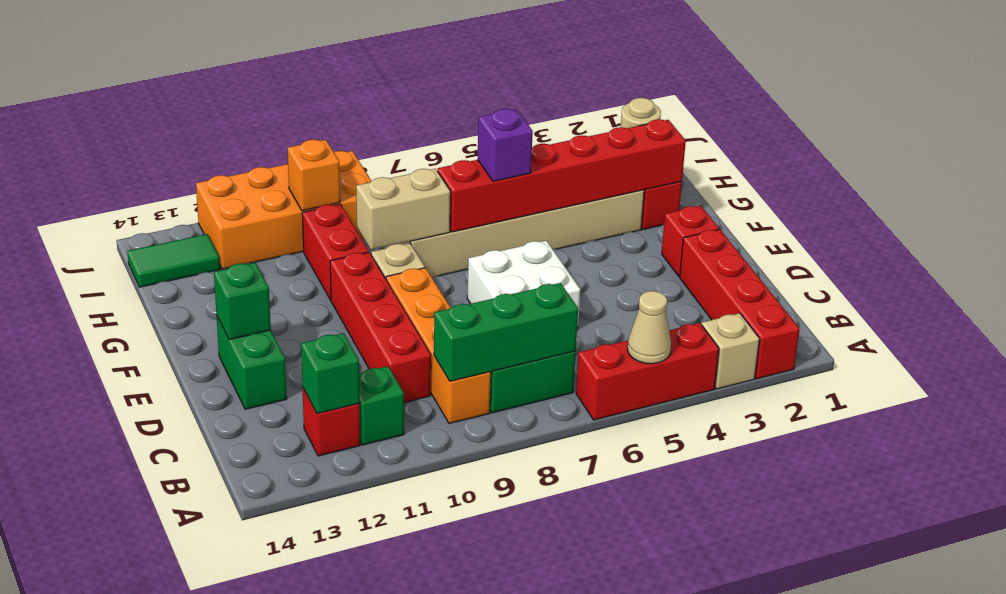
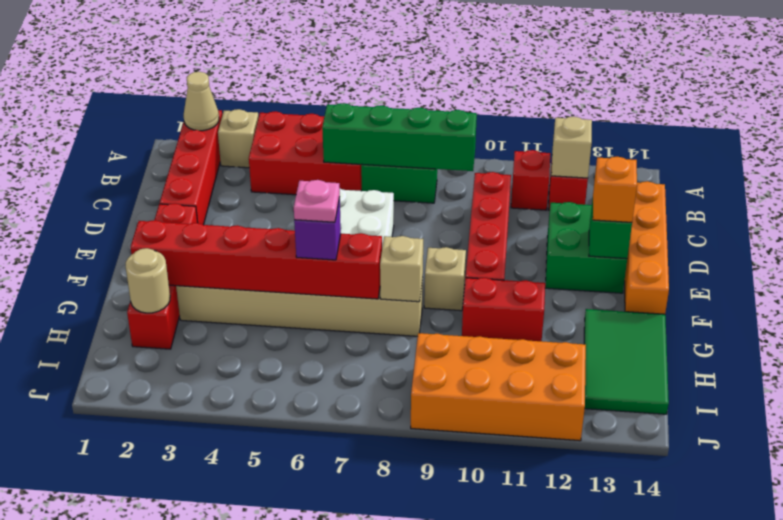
red brick A4:A6 level 1 -> red brick A4:B6 level 1
tan cone A5 level 2 -> tan cone A2 level 2
green brick B7:B9 level 2 -> green brick B6:B9 level 2
orange brick B9:E9 level 1 -> orange brick C14:F14 level 1
green brick B11 level 1 -> red brick B11 level 1
green brick B12 level 2 -> tan brick B12 level 2
green brick D13:E13 level 1 -> green brick D12:E13 level 1
none -> pink plate G6 level 4
tan brick G8:G9 level 2 -> tan brick G8 level 2
red brick G10:H10 level 1 -> red brick G10:G11 level 1
orange brick I10 level 2 -> orange brick E13 level 3
green tile I13:I14 level 1 -> green tile G13:I14 level 1

